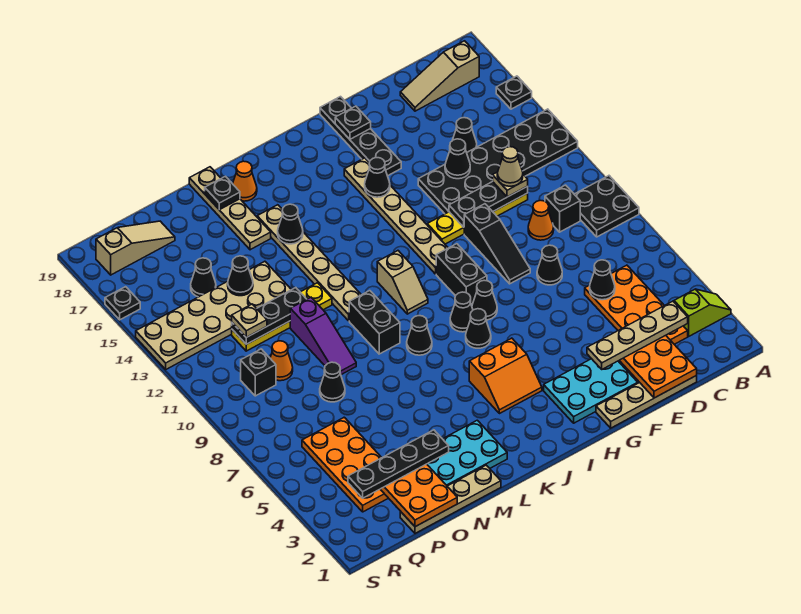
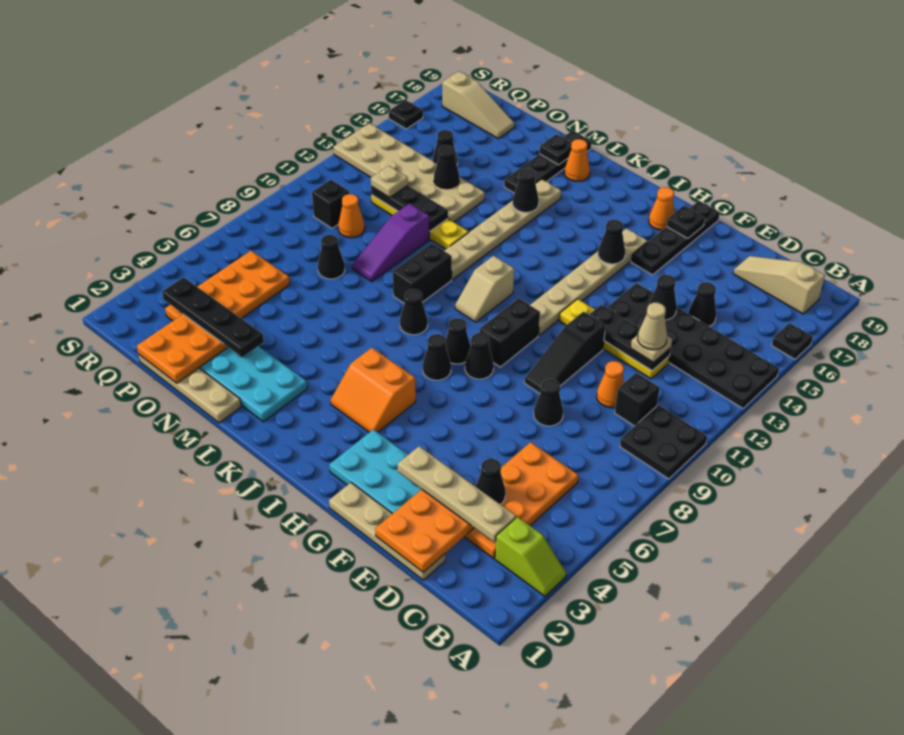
black cone D6 level 2 -> black cone D4 level 2
none -> orange cone H18 level 1
tan plate M16:M19 level 1 -> black plate M16:M19 level 1

